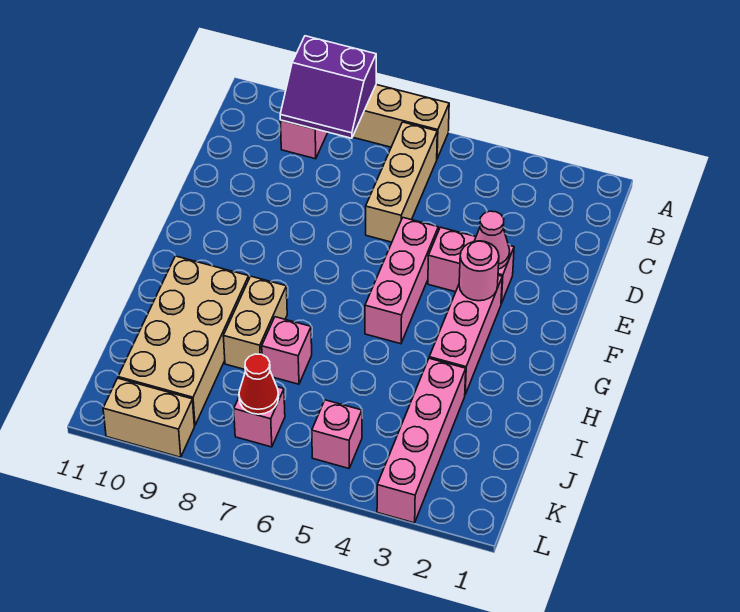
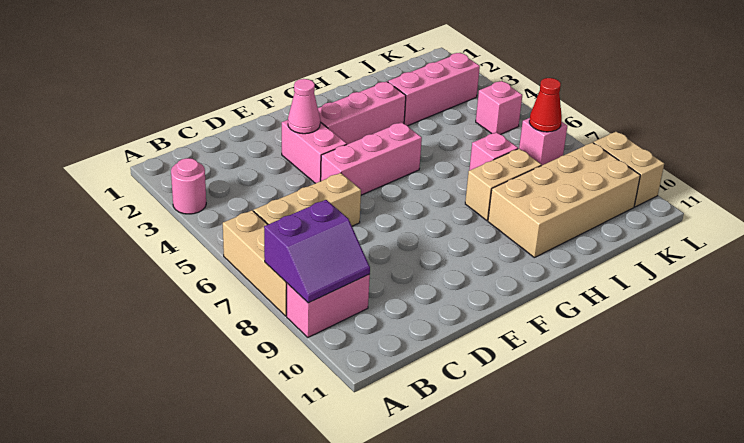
purple slope A8:B9 level 2 top A -> purple slope A8:B9 level 2 top 8
pink round brick F3 level 2 -> pink round brick A3 level 1
pink brick I3:L3 level 1 -> pink brick I3:K3 level 1

